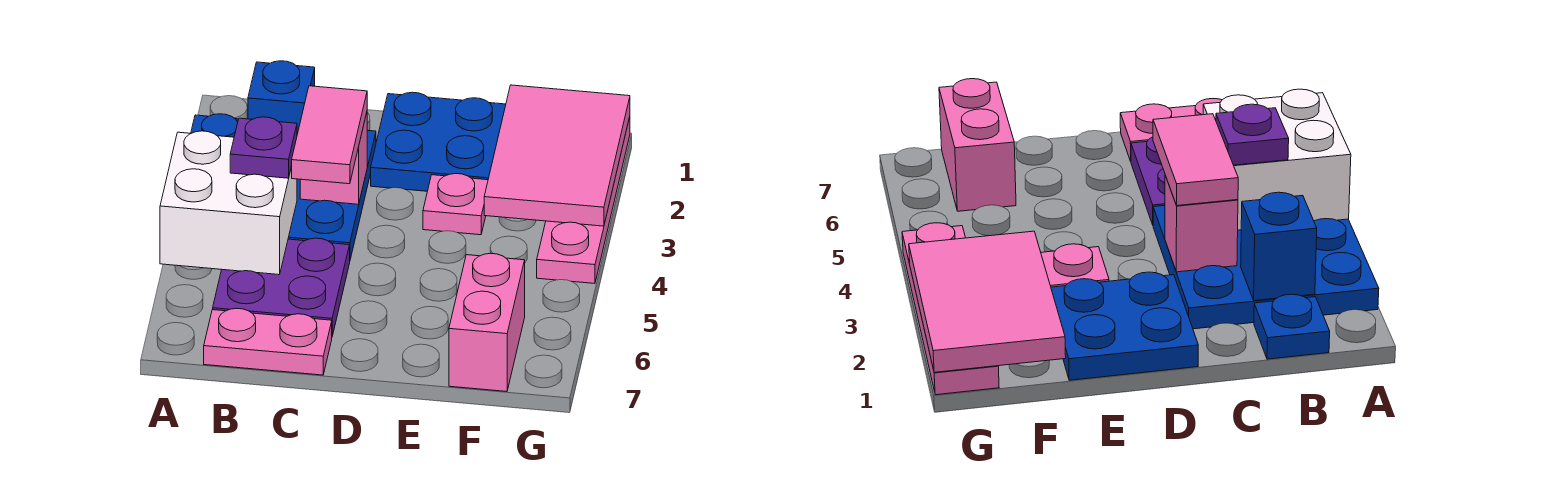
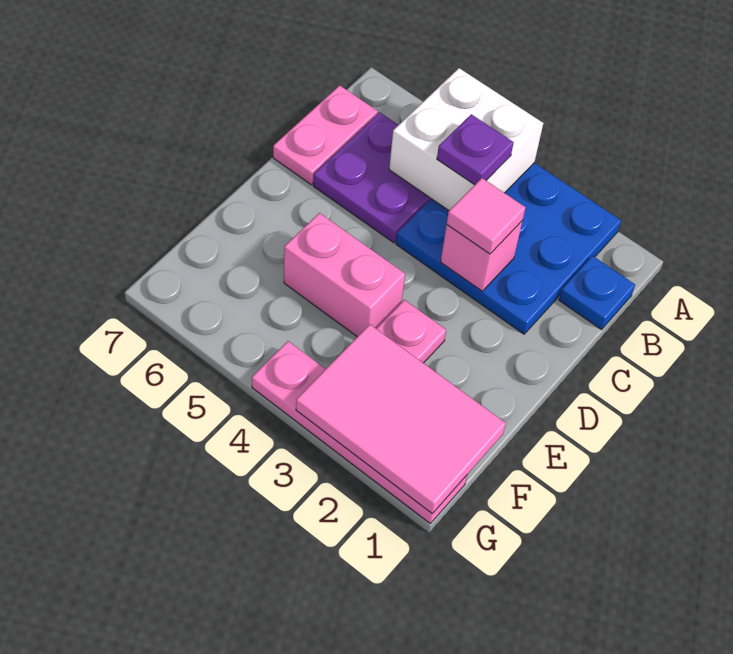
blue brick B2 level 2 -> none
pink tile C3:C4 level 3 -> pink tile C3 level 3
blue plate D1:E2 level 1 -> none
pink brick F6:F7 level 1 -> pink brick E4:E5 level 1

